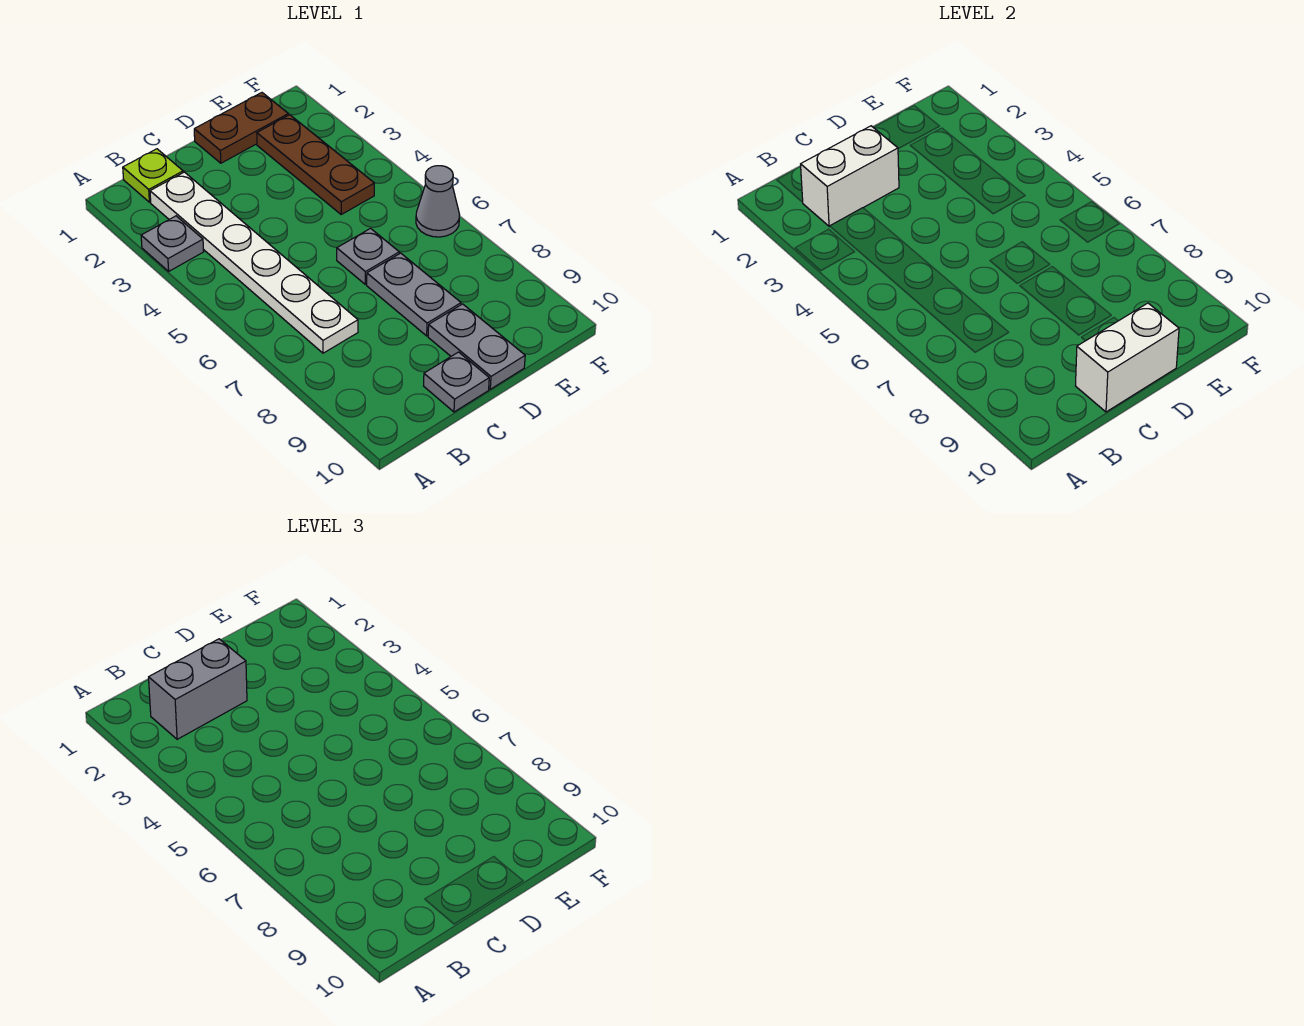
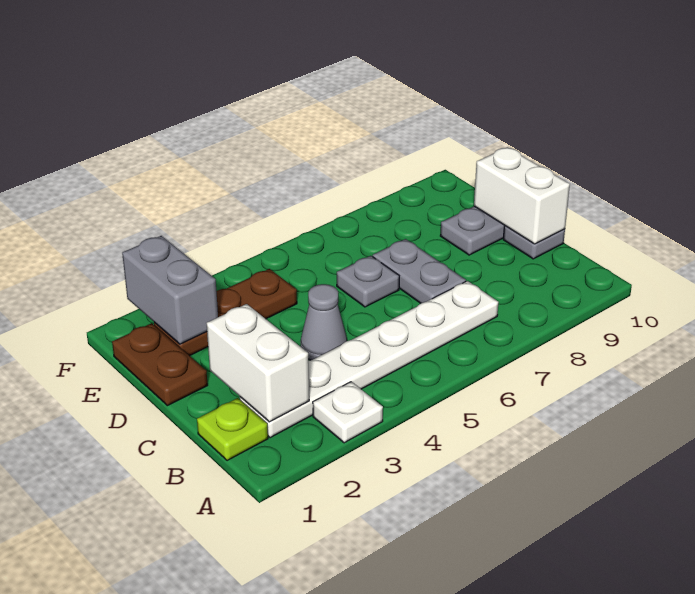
grey plate A3 level 1 -> white plate A3 level 1
grey brick B2:C2 level 3 -> grey brick E2:F2 level 2
grey plate D7:D8 level 1 -> grey plate C7:D7 level 1
grey cone F6 level 1 -> grey cone C4 level 1

